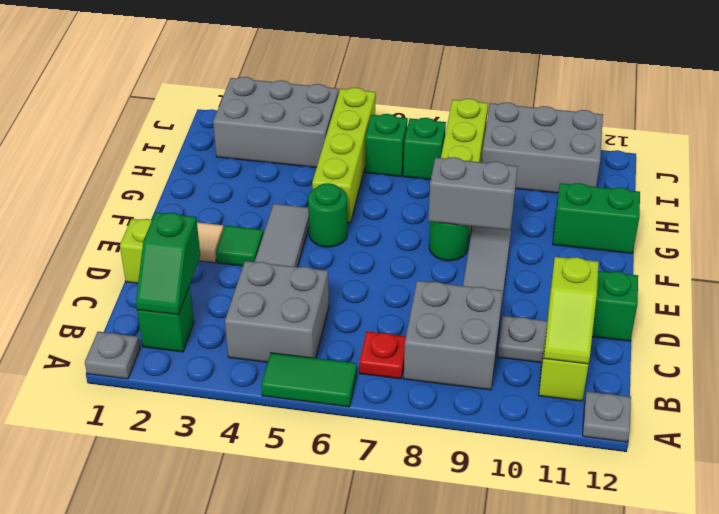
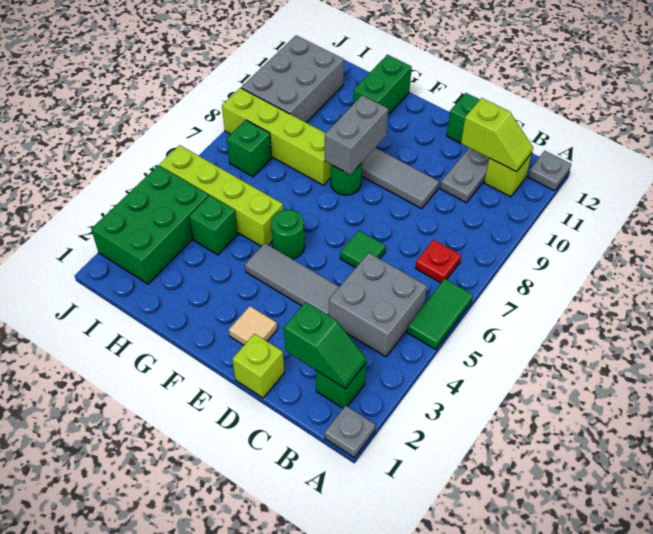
grey brick B8:C9 level 1 -> none
green tile E3 level 1 -> green tile D6 level 1
grey brick I2:J4 level 1 -> green brick I2:J4 level 1
green brick I6 level 1 -> green brick H4 level 1

